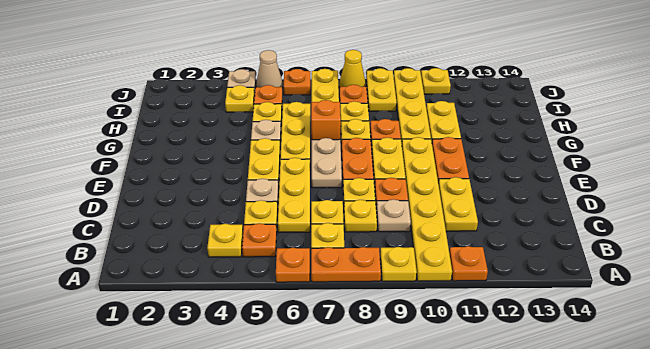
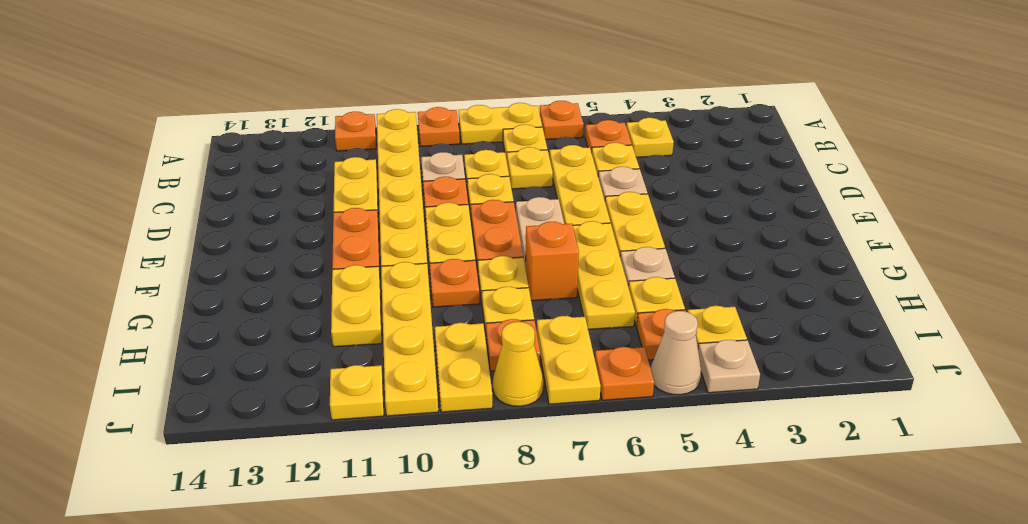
orange plate A7:A8 level 1 -> yellow plate A7:A8 level 1
yellow plate A9 level 1 -> orange plate A9 level 1

